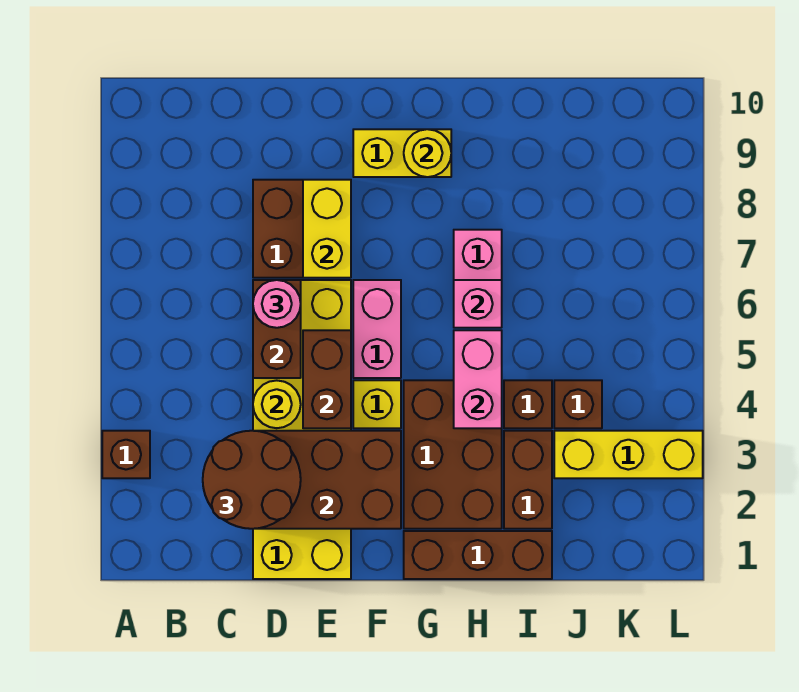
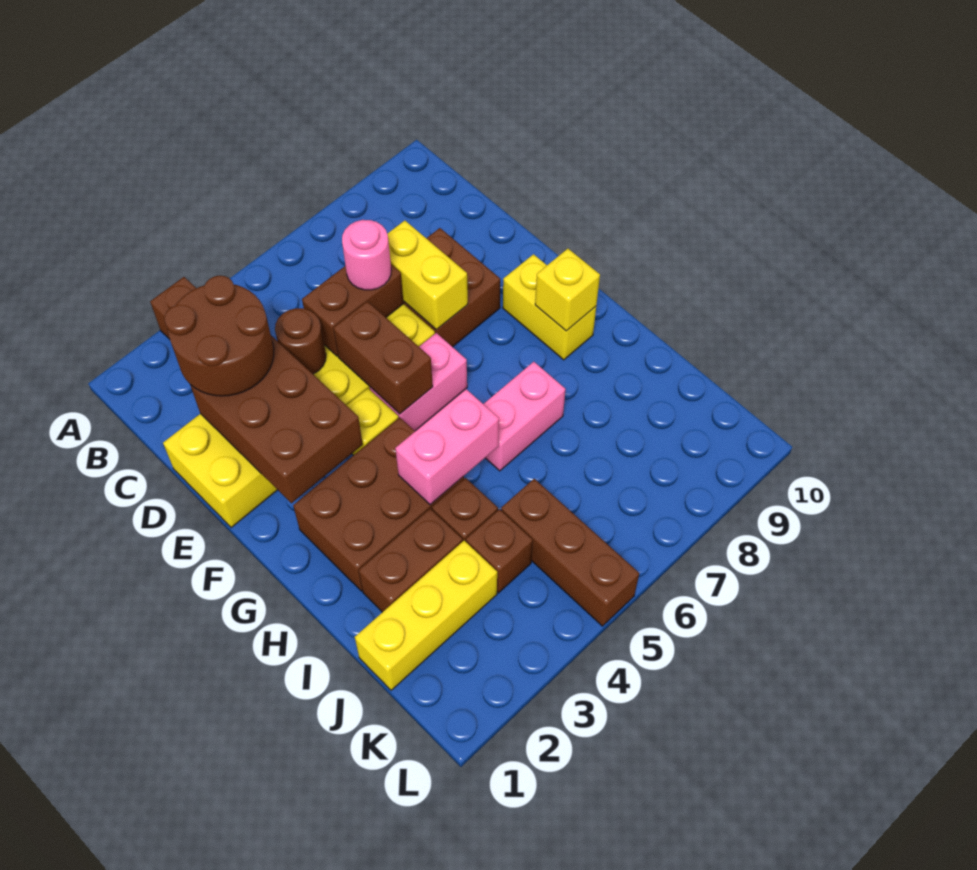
yellow round brick D4 level 2 -> brown round brick D4 level 2
brown brick E4:E5 level 2 -> brown brick E5:F5 level 2
yellow brick E7:E8 level 2 -> yellow brick D7:E7 level 2
brown brick G1:I1 level 1 -> brown brick J5:L5 level 1
yellow round brick G9 level 2 -> yellow brick G9 level 2
pink brick H6 level 2 -> none
yellow brick J3:L3 level 1 -> yellow brick J1:J3 level 1

